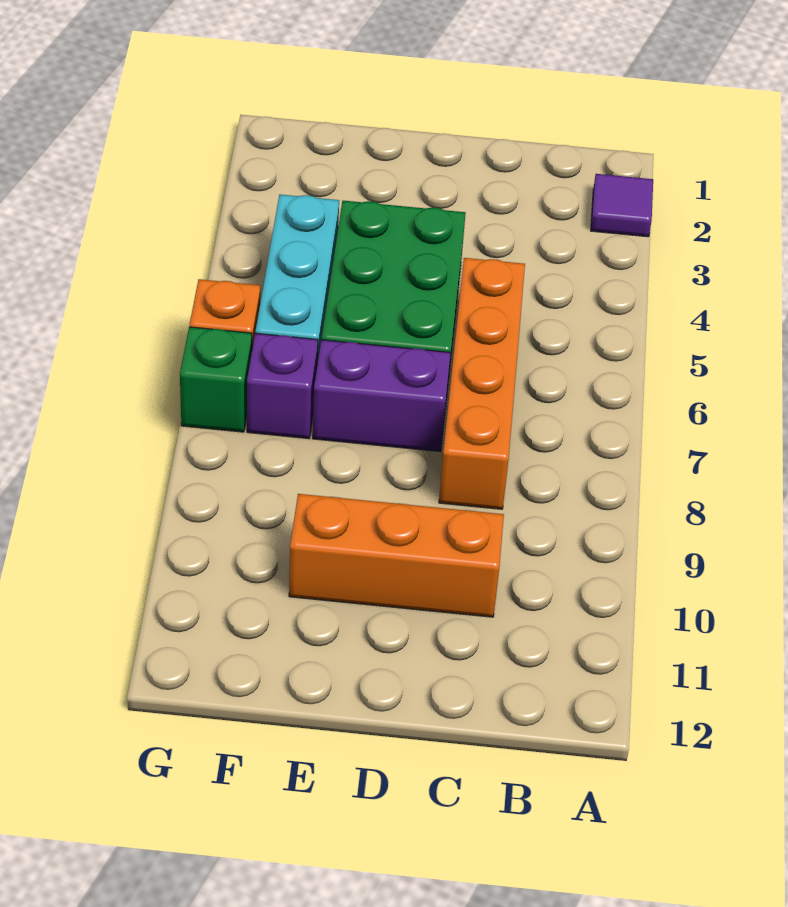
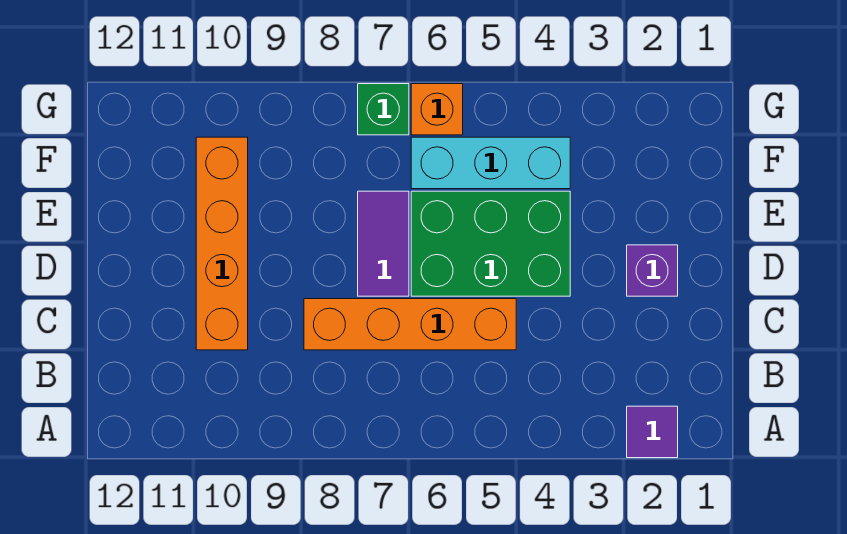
orange brick C10:E10 level 1 -> orange brick C10:F10 level 1
purple brick D7:E7 level 1 -> purple tile D7:E7 level 1
purple brick F7 level 1 -> purple brick D2 level 1

